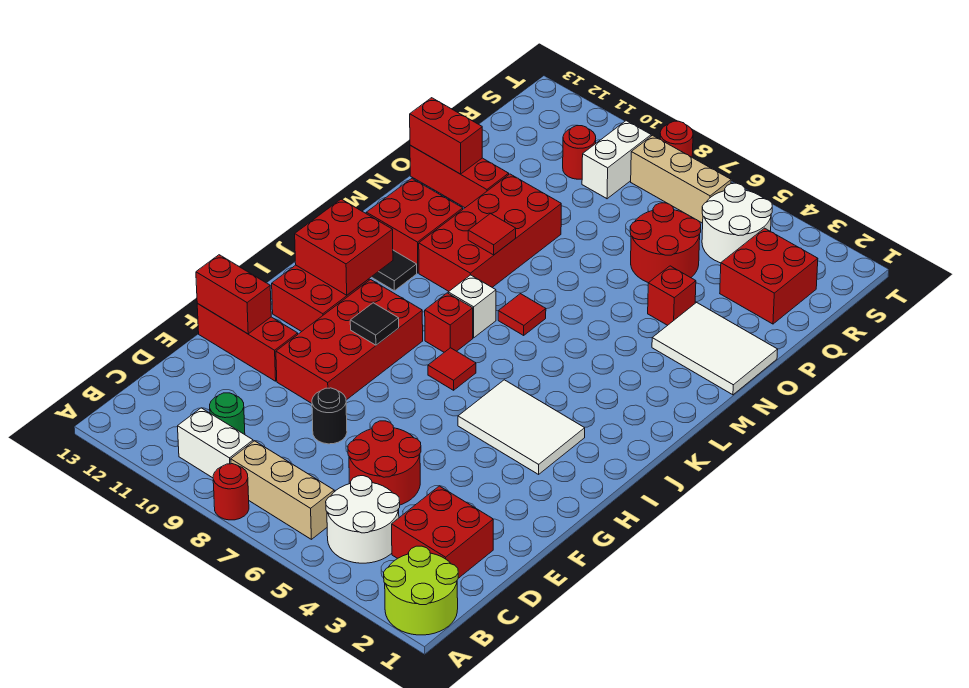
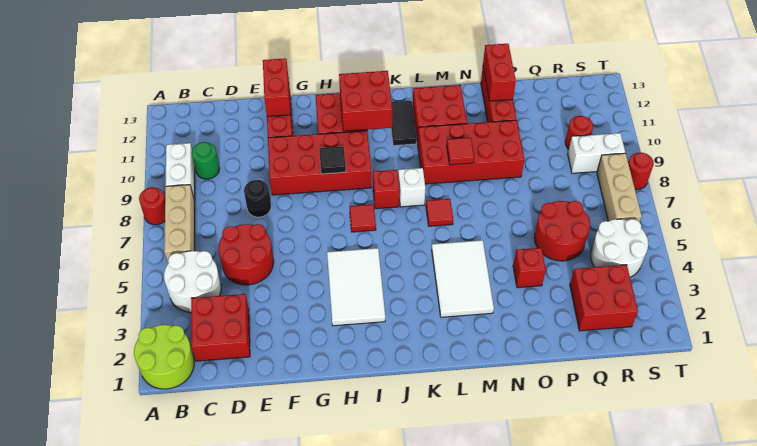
white tile N1:O3 level 1 -> white tile L3:M5 level 1

